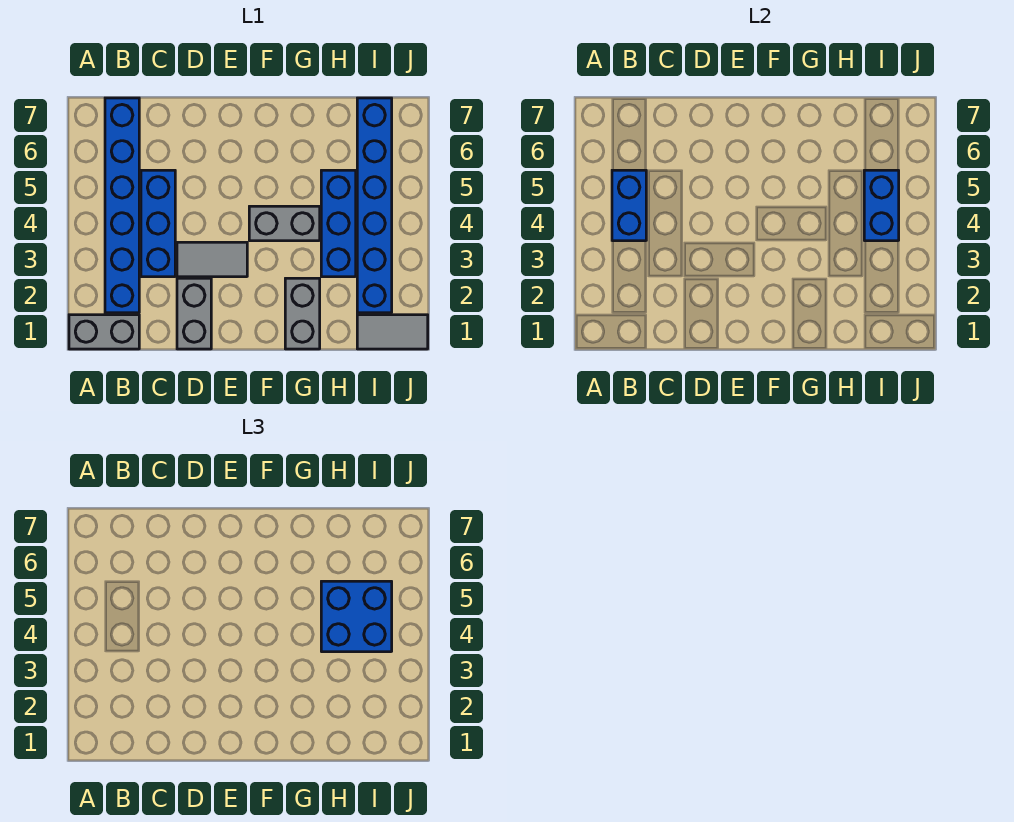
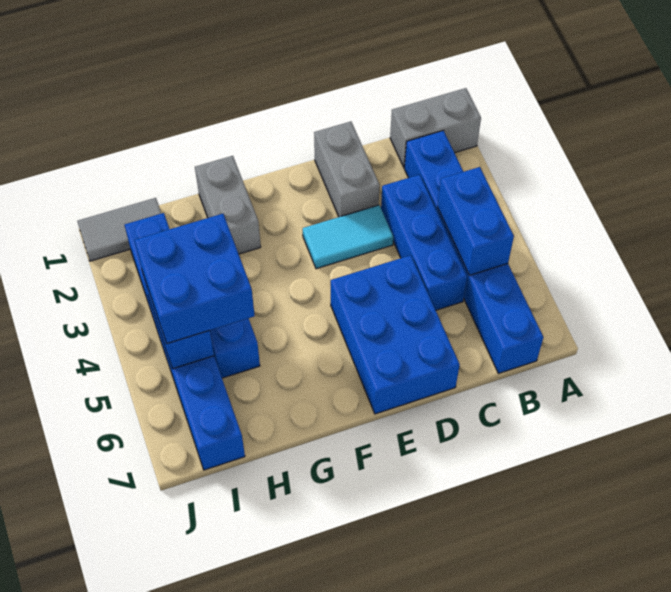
grey tile D3:E3 level 1 -> cyan tile D3:E3 level 1
none -> blue brick D5:E7 level 1
grey brick F4:G4 level 1 -> none

